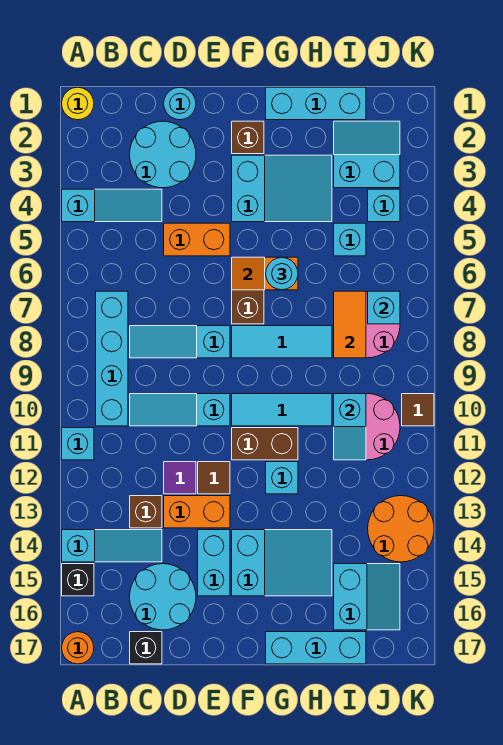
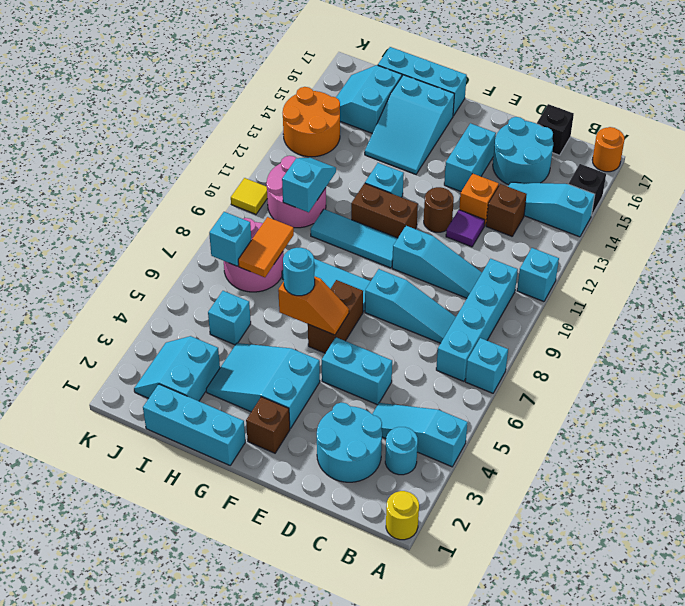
cyan round brick D1 level 1 -> cyan round brick B3 level 1
orange brick D5:E5 level 1 -> cyan brick D5:E5 level 1
orange brick D13:E13 level 1 -> orange brick D13 level 1
brown tile E12 level 1 -> brown round brick E12 level 1
cyan slope F14:H15 level 1 top F -> cyan slope G14:H16 level 1 top 16
cyan slope I2:J3 level 1 top 3 -> cyan slope I2:J3 level 1 top I
cyan brick J4 level 1 -> cyan brick A7 level 1
brown tile K10 level 1 -> yellow tile K10 level 1

